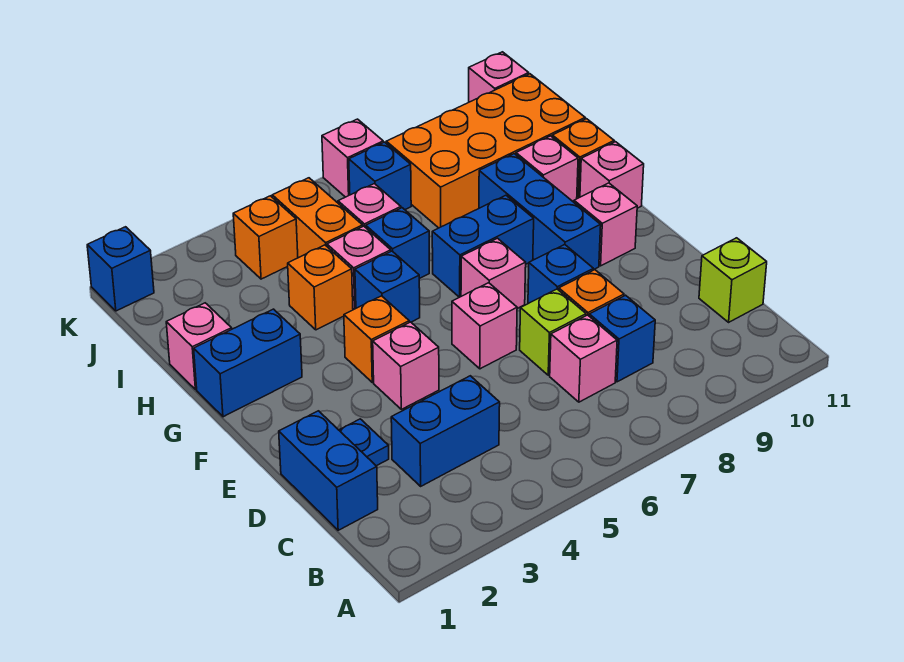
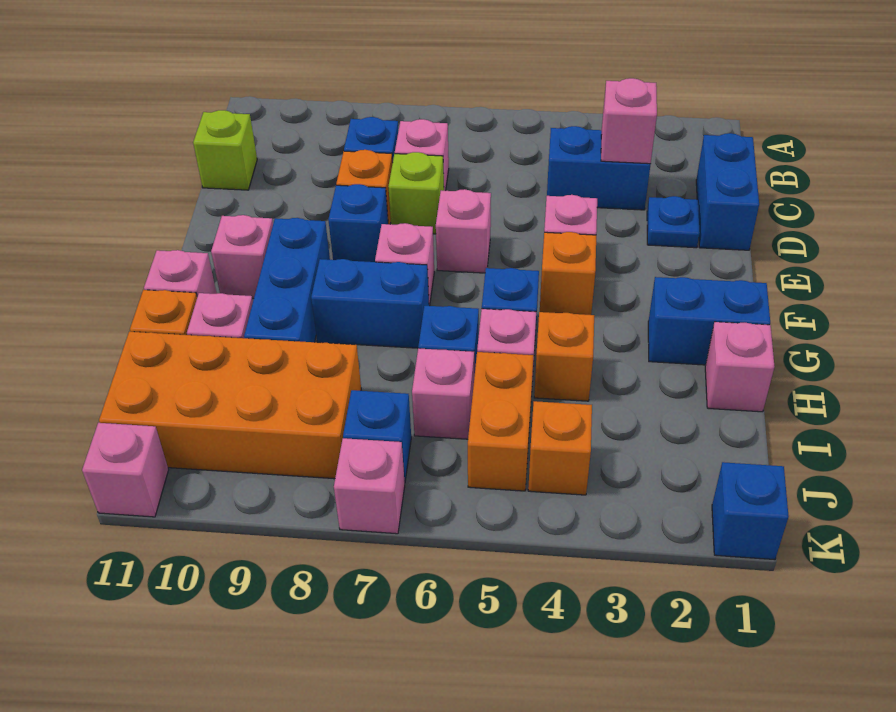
none -> pink brick C3 level 2

